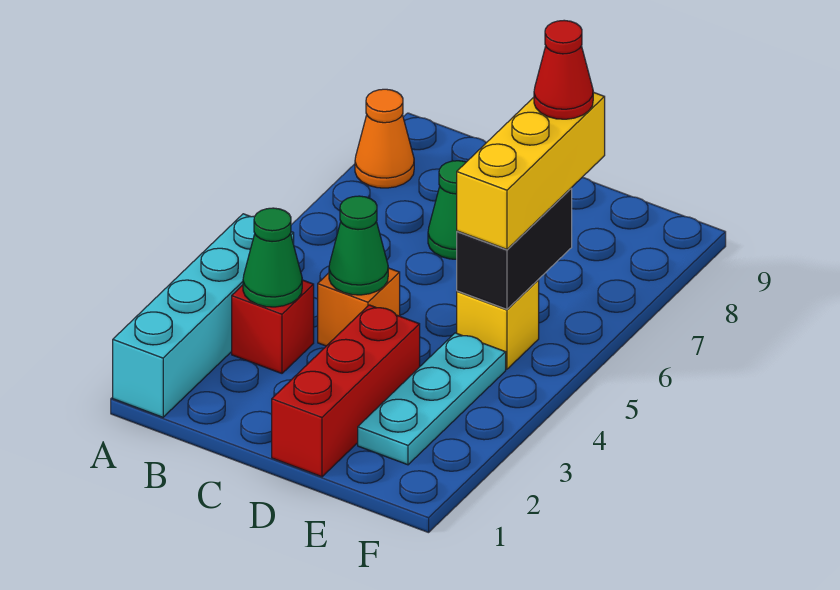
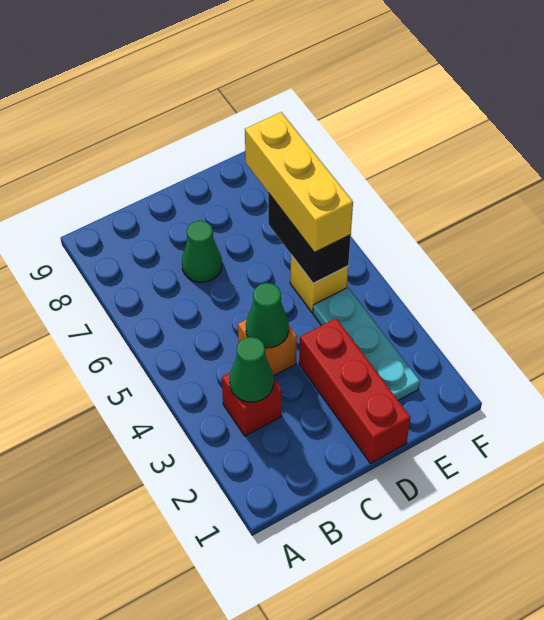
cyan brick A1:A4 level 1 -> none
orange cone A8 level 1 -> none
red cone E7 level 4 -> none

